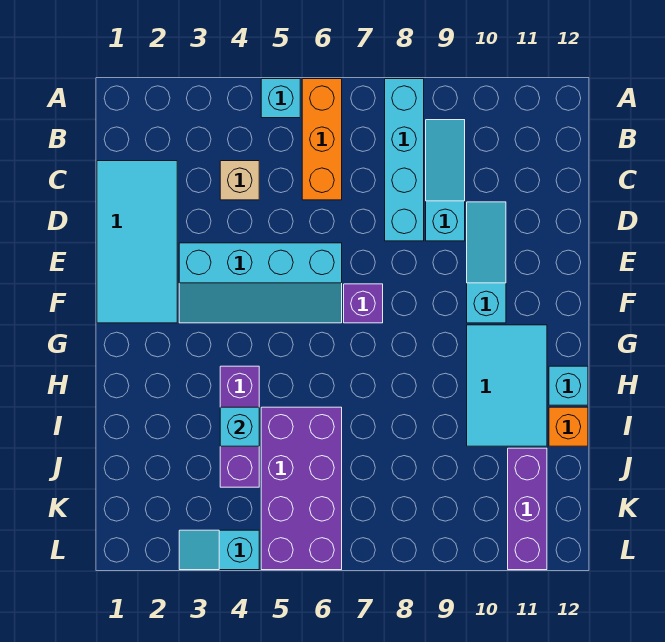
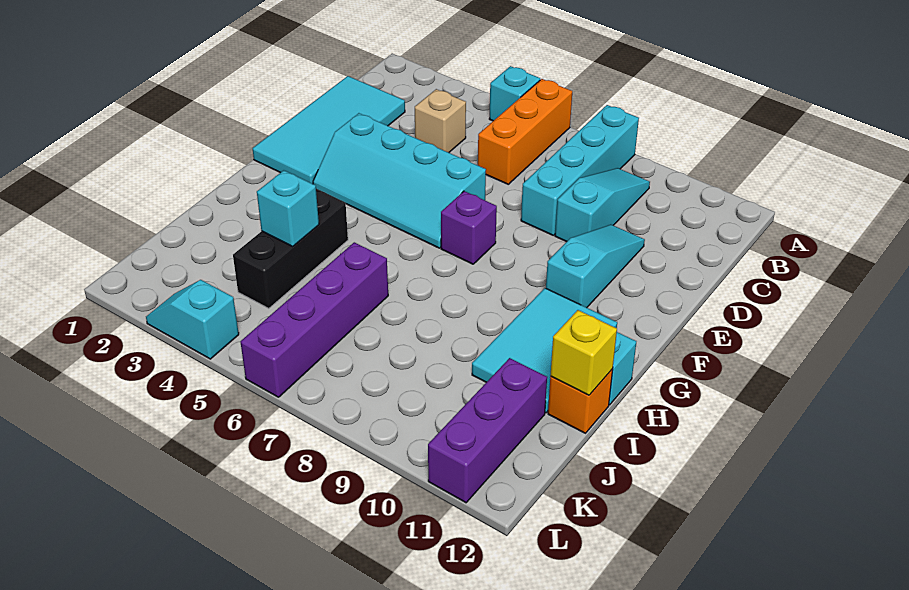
purple brick H4:J4 level 1 -> black brick H4:J4 level 1
purple brick I5:L6 level 1 -> purple brick I6:L6 level 1
none -> yellow brick I12 level 2

